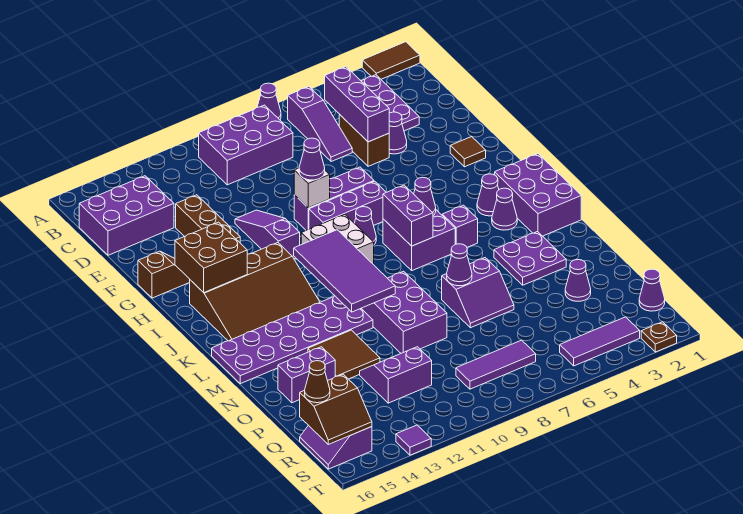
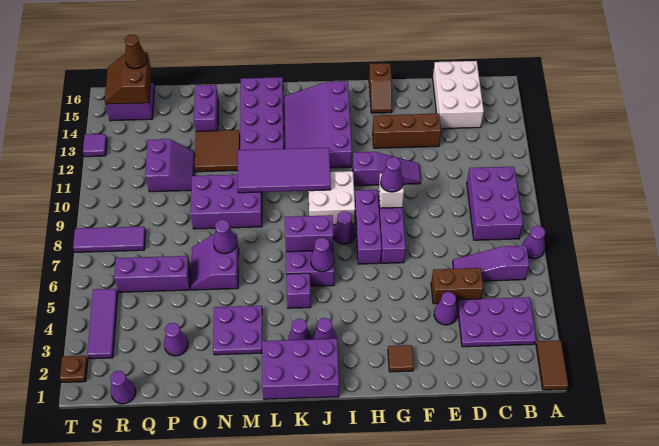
purple brick C5:E5 level 2 -> purple brick P6:R6 level 1
purple brick C14:D16 level 1 -> white brick C14:D16 level 1
brown brick H14:I15 level 2 -> none
brown slope I12:K15 level 1 top I -> purple slope I12:K15 level 1 top I
purple tile R7:R9 level 1 -> purple tile R8:T8 level 1

